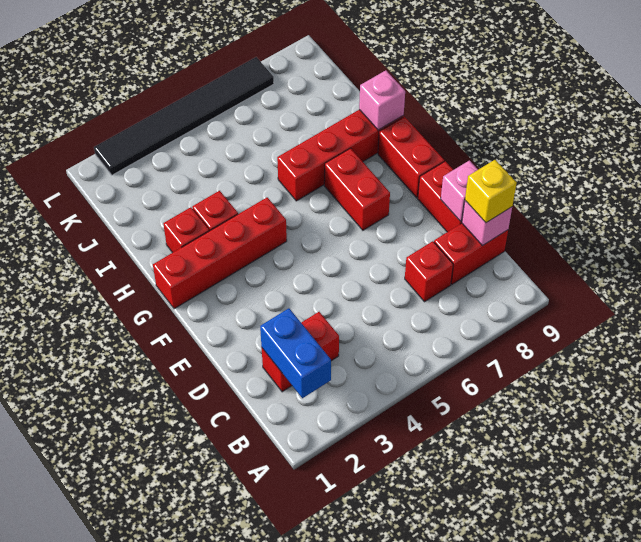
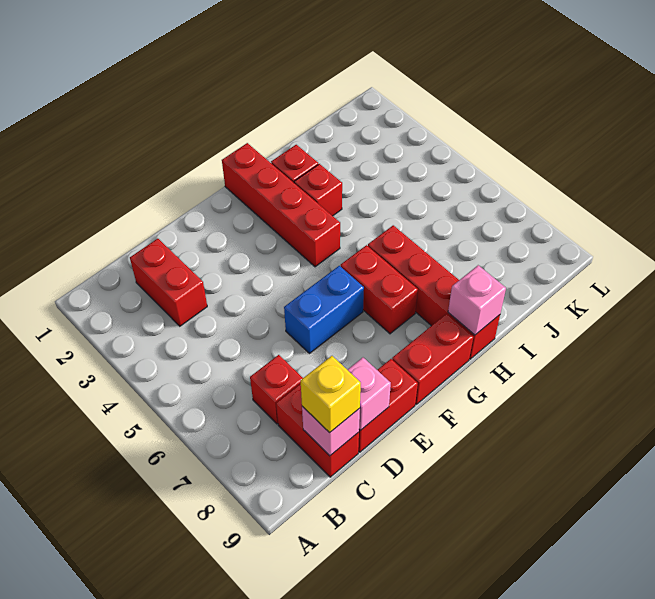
blue brick B2:C2 level 2 -> blue brick E6:F6 level 1
red brick F7:G7 level 1 -> red brick G6:G7 level 1
black tile L2:L7 level 1 -> none

